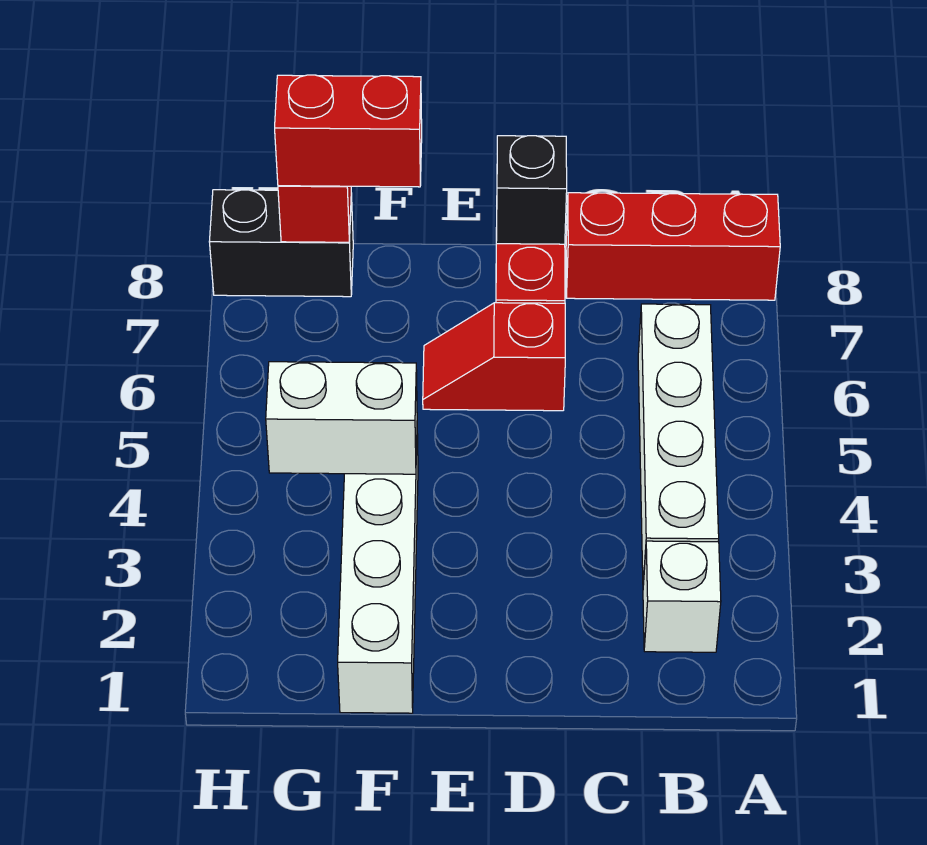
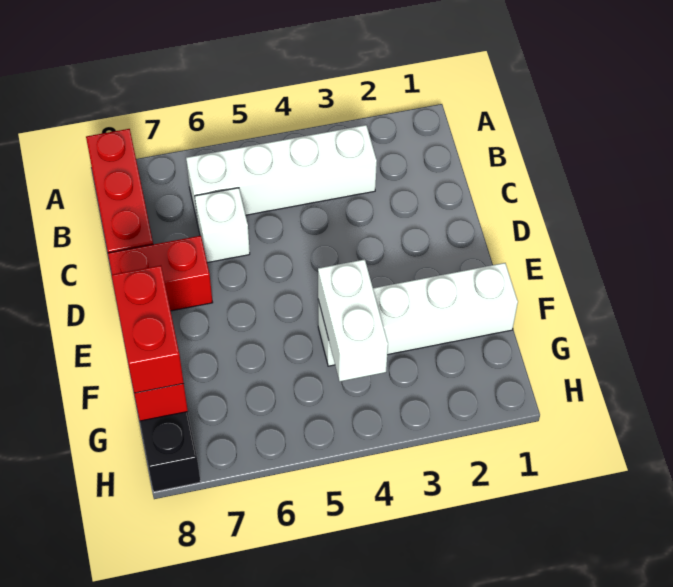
white brick B2 level 1 -> white brick C6 level 1
red slope D6:E6 level 1 top D -> none
black brick D8 level 2 -> none

